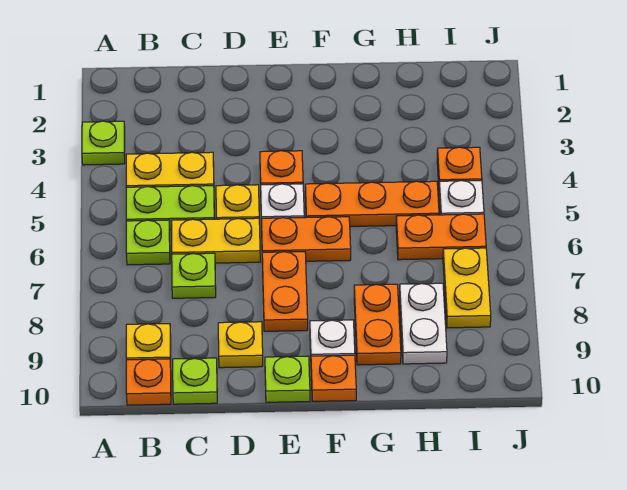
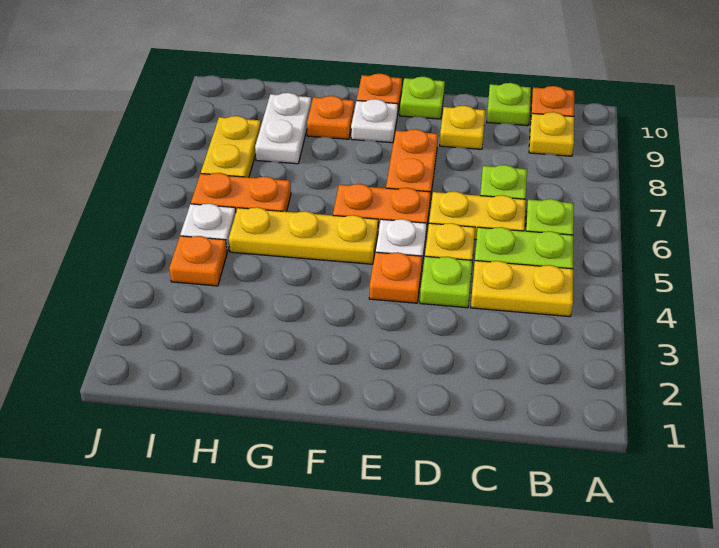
lime plate A3 level 1 -> lime plate D4 level 1
orange plate F5:H5 level 1 -> yellow plate F5:H5 level 1
orange plate G8:G9 level 1 -> orange plate G9 level 1

